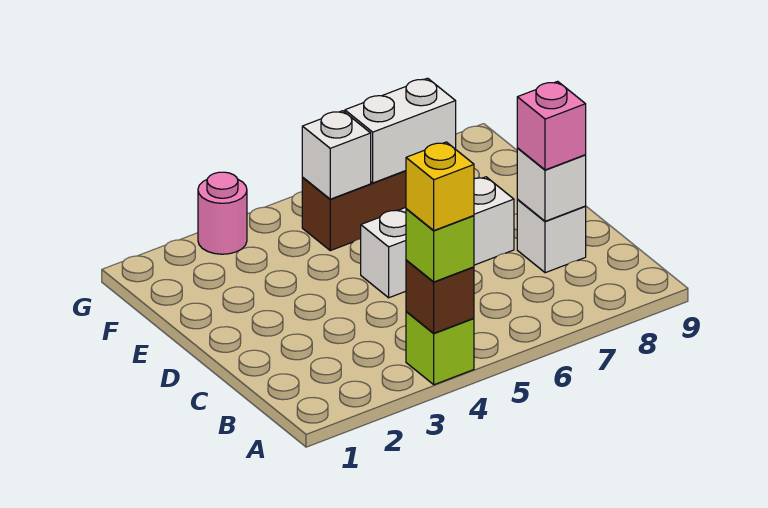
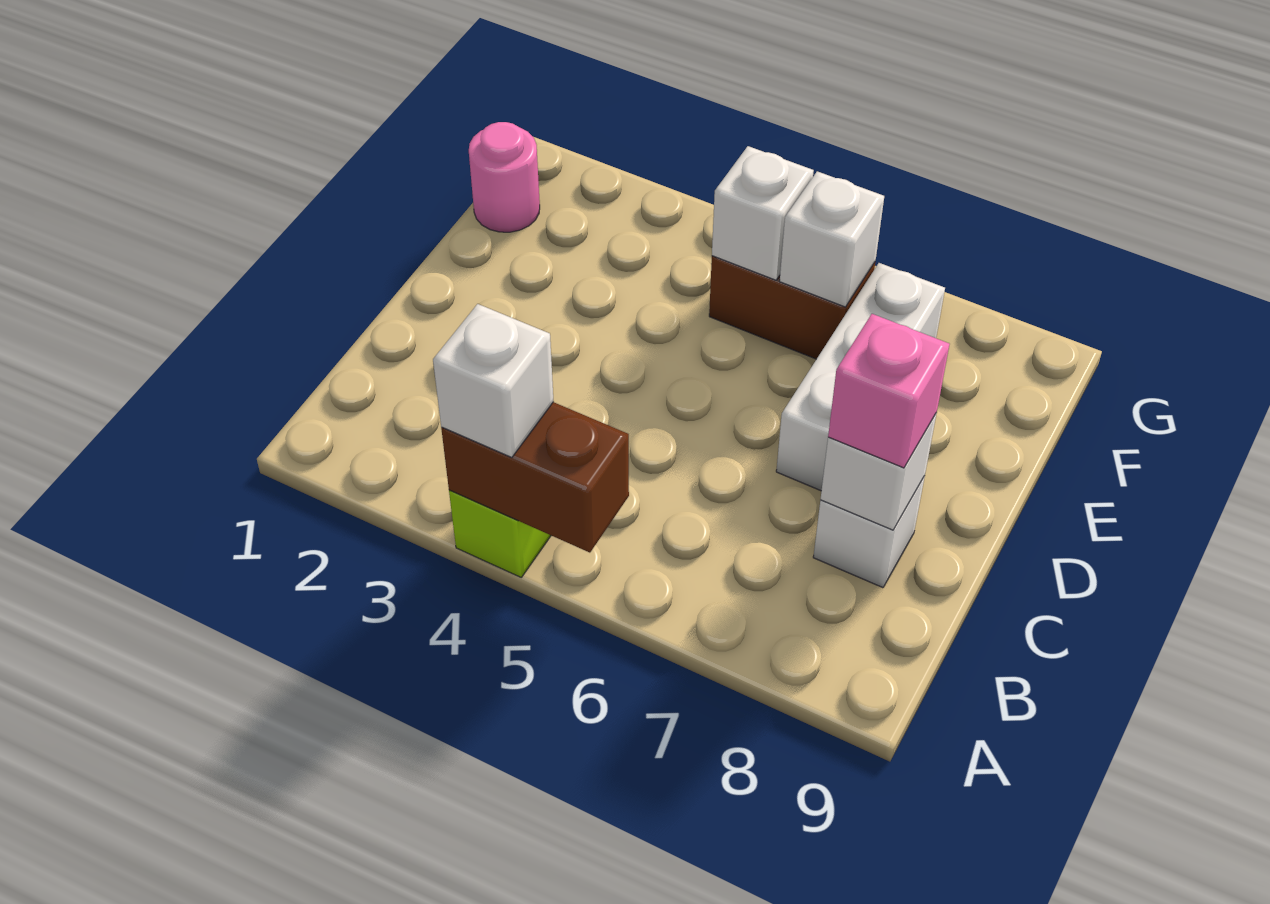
brown brick A4 level 2 -> brown brick A4:A5 level 2
lime brick A4 level 3 -> white brick A4 level 3
yellow brick A4 level 4 -> none
white brick D5:D7 level 1 -> white brick D7:F7 level 1
white brick F6:F7 level 2 -> white brick F6 level 2
pink round brick G3 level 1 -> pink round brick F1 level 1

